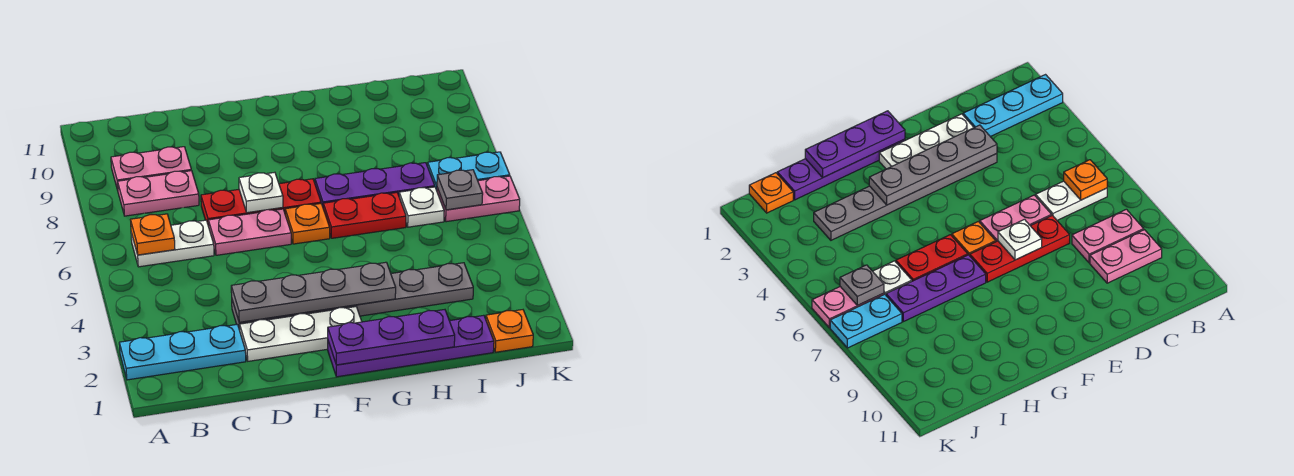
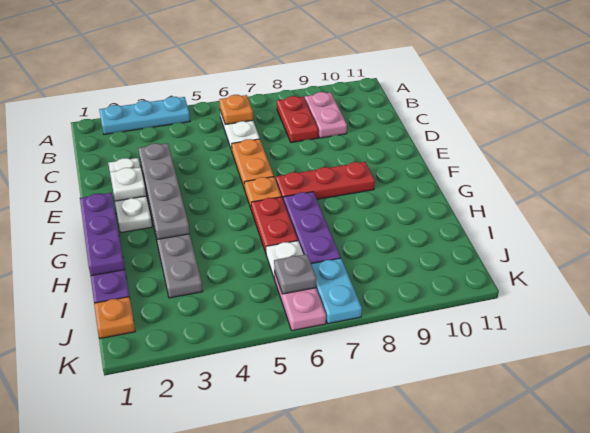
cyan plate A2:C2 level 1 -> cyan plate A2:A4 level 1
pink plate B8:C8 level 1 -> red plate B8:C8 level 1
pink plate D6:E6 level 1 -> orange plate D6:E6 level 1
red plate D7:F7 level 1 -> red plate F7:F9 level 1
white plate E7 level 2 -> white plate E2 level 2

